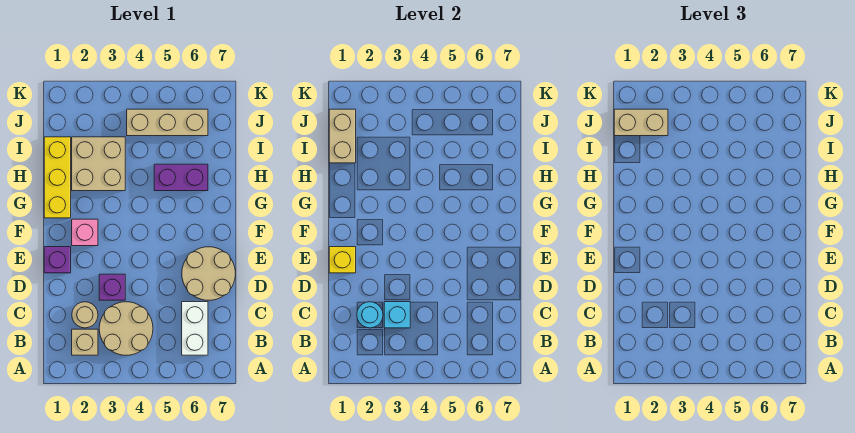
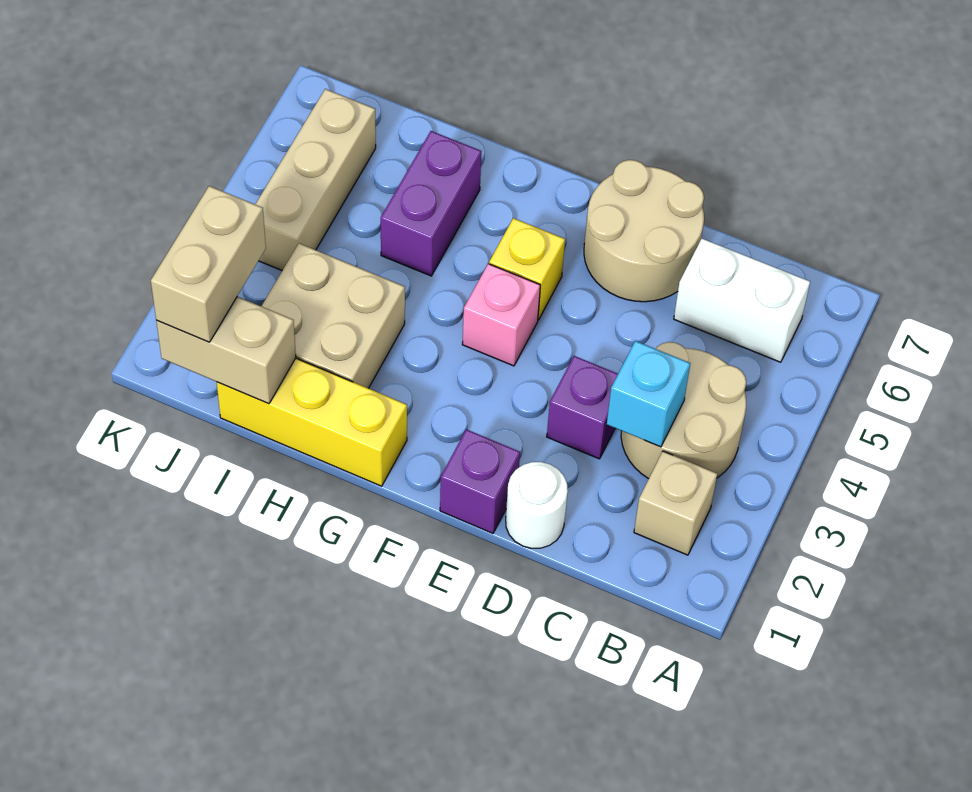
tan round brick C2 level 1 -> none
cyan round brick C2 level 2 -> none
none -> white round brick D1 level 1
yellow brick E1 level 2 -> yellow brick F5 level 1
pink brick F2 level 1 -> pink brick F4 level 1

